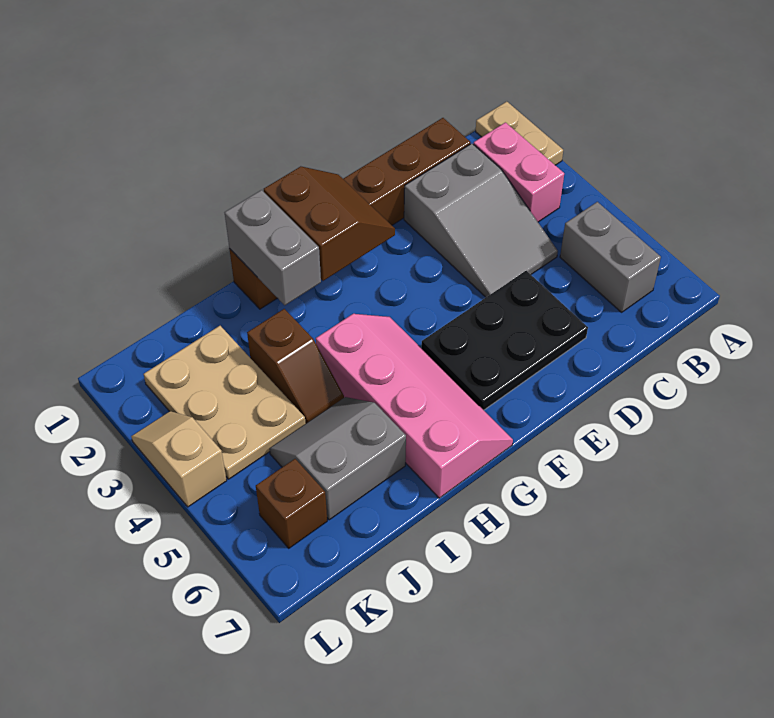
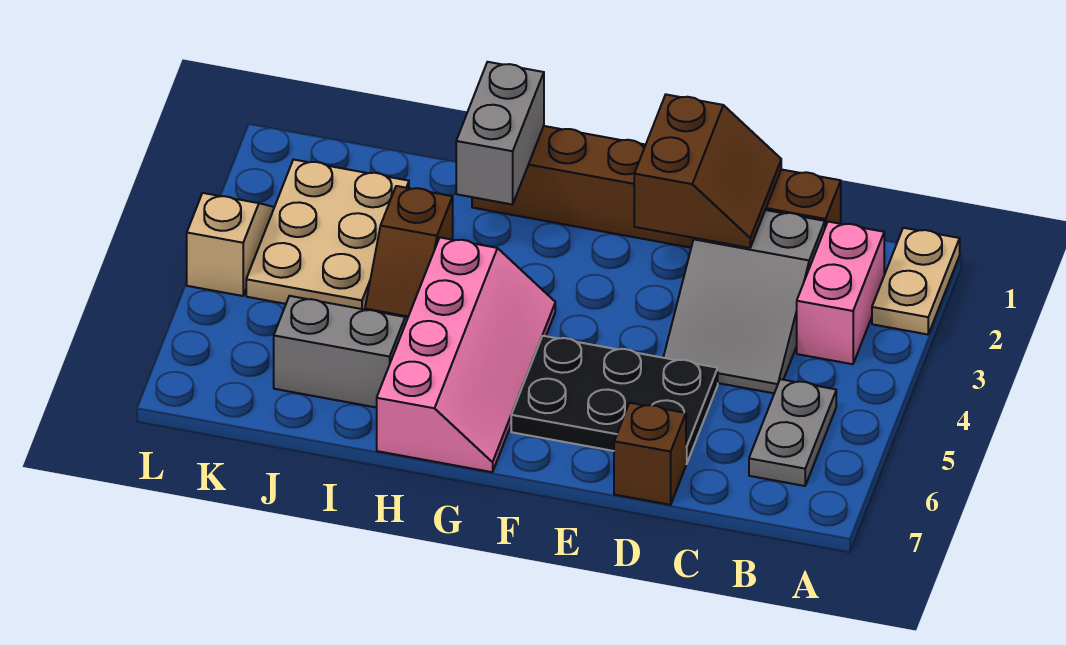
grey brick B5:B6 level 1 -> grey plate B5:B6 level 1
brown slope F1:G2 level 2 top G -> brown slope D1:E2 level 2 top E
brown brick K6 level 1 -> brown brick D7 level 1

